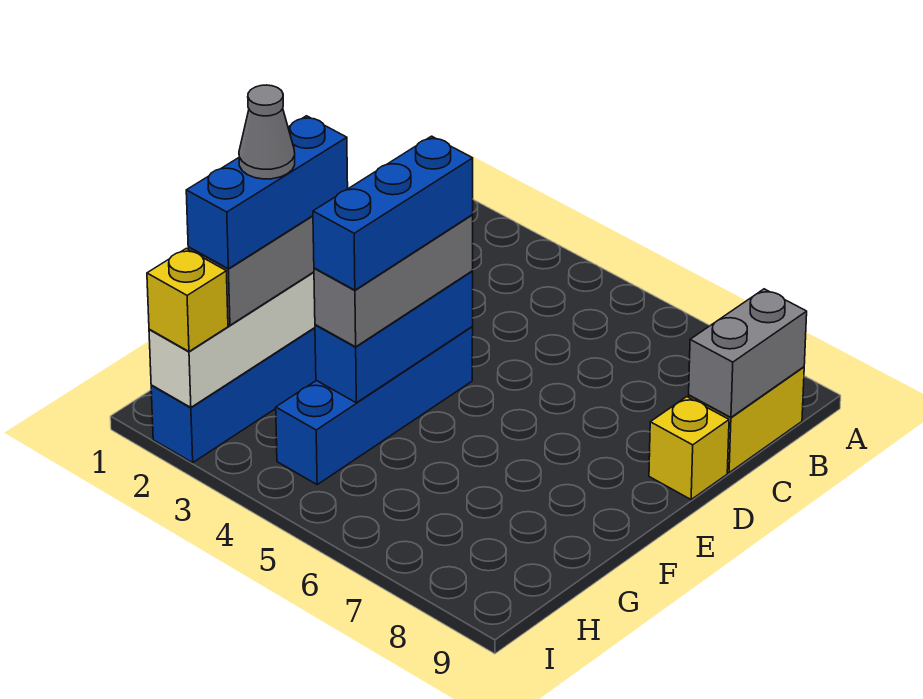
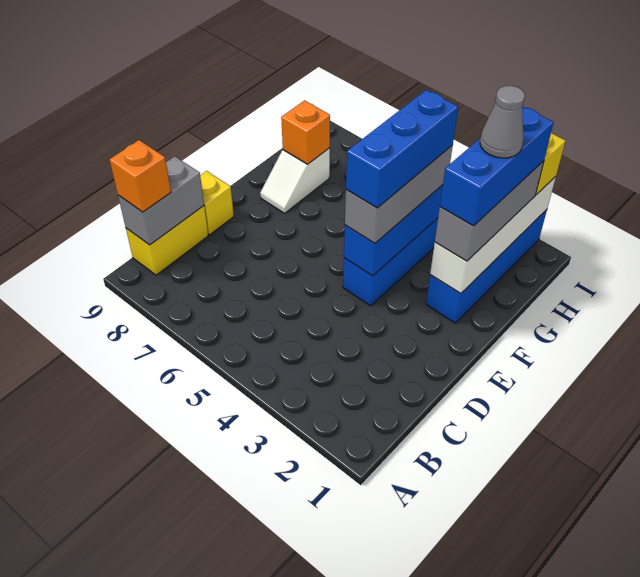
none -> orange brick B9 level 3
none -> white slope F8:G8 level 1 top G
none -> orange brick G8 level 2

